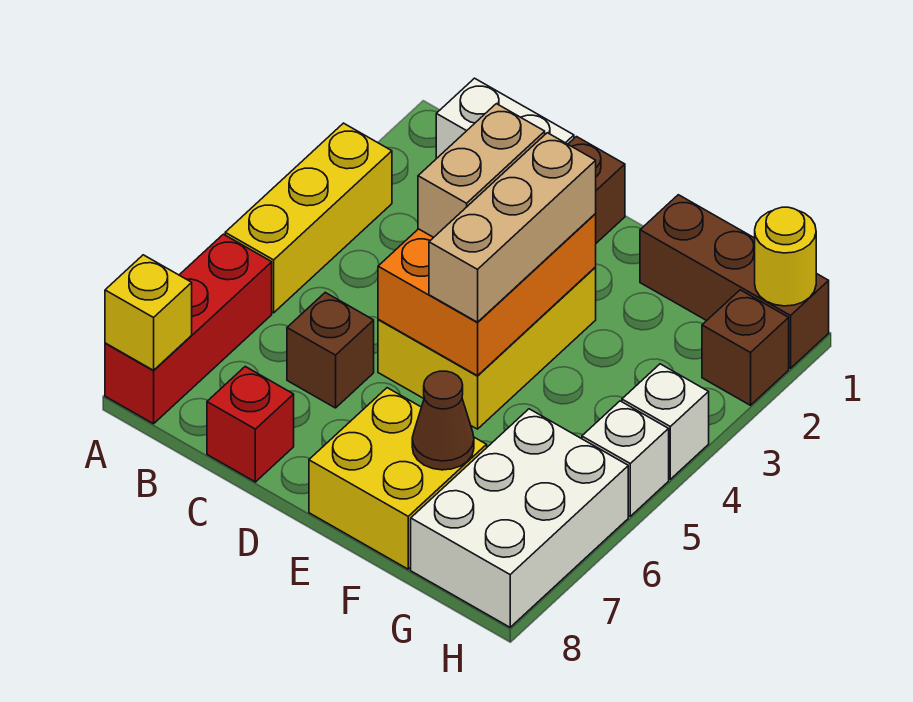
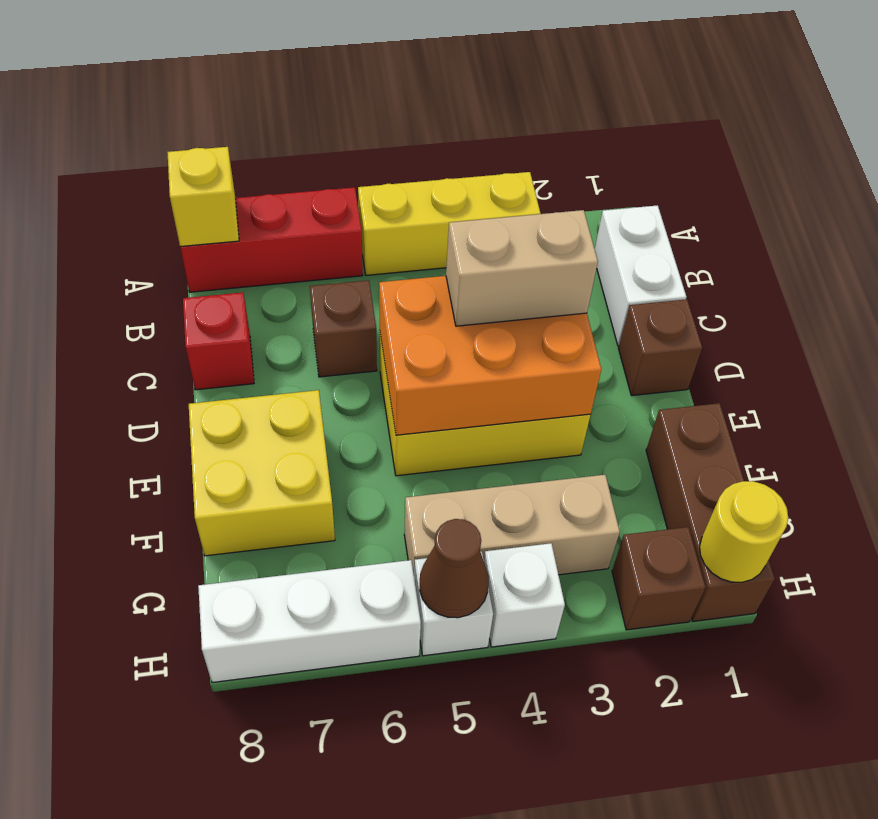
tan brick E3:E5 level 3 -> tan brick G3:G5 level 1
brown cone F7 level 2 -> brown cone H5 level 2
white brick G6:H8 level 1 -> white brick H6:H8 level 1

